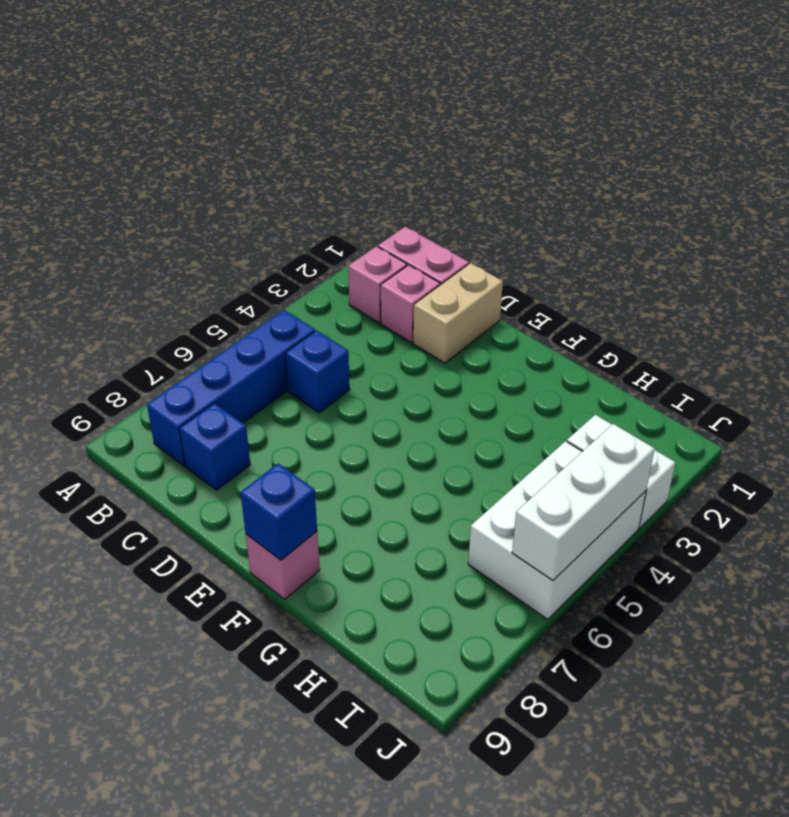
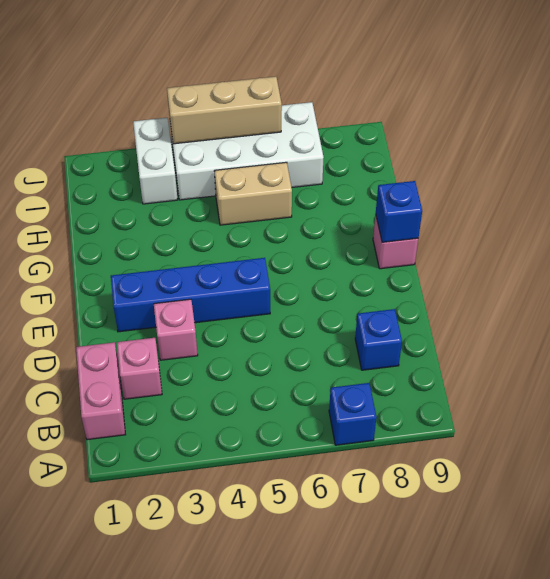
pink brick B2 level 1 -> pink brick D3 level 1
blue brick B5:B8 level 1 -> blue brick E2:E5 level 1
blue brick C5 level 1 -> blue brick A7 level 1
tan brick D1:D2 level 1 -> tan brick H5:H6 level 1
white brick I4:J6 level 1 -> white brick I4:J7 level 1
white brick J4:J6 level 2 -> tan brick J4:J6 level 2

